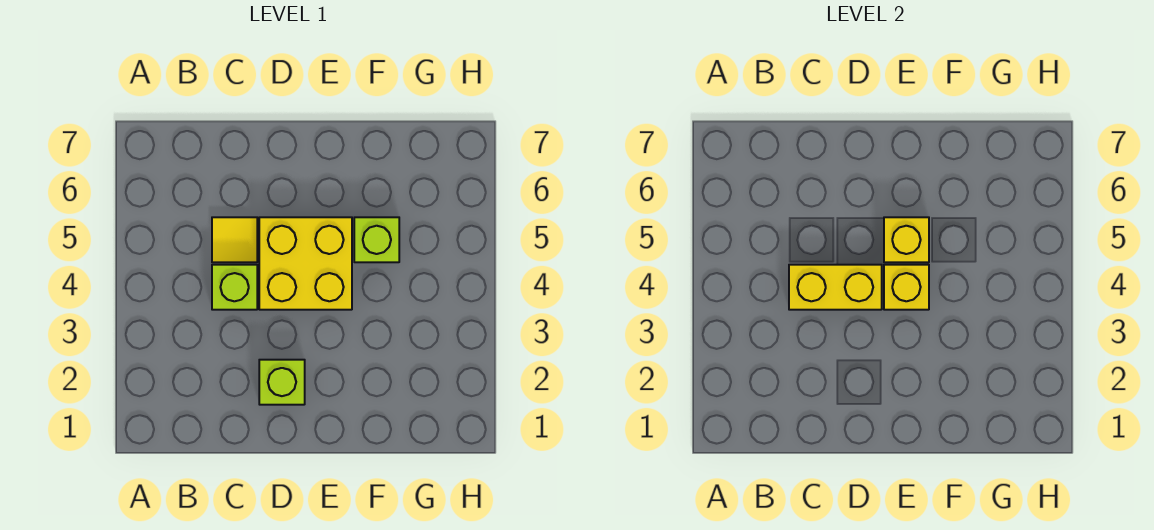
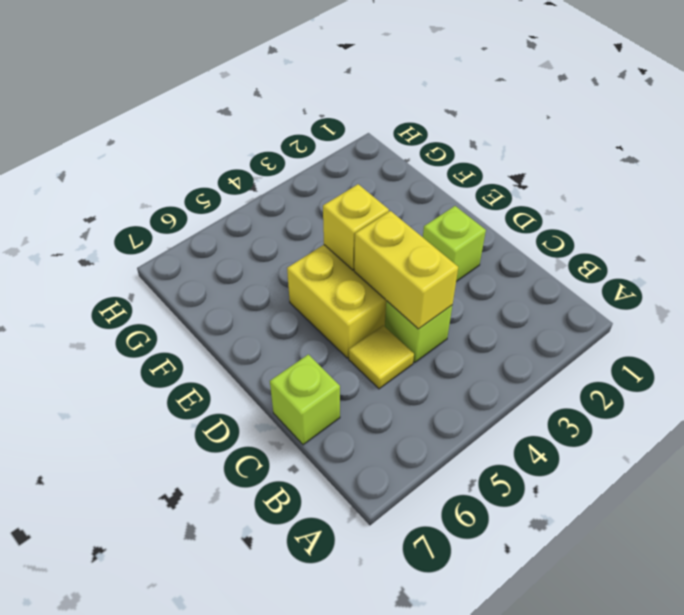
yellow brick E5 level 2 -> none
lime brick F5 level 1 -> lime brick C7 level 1

